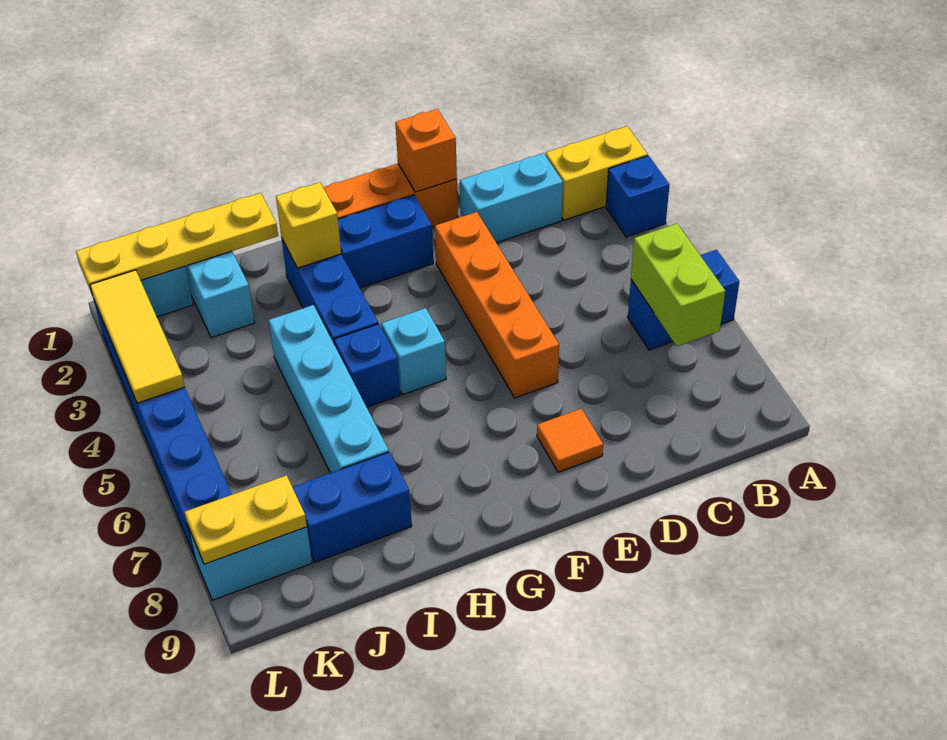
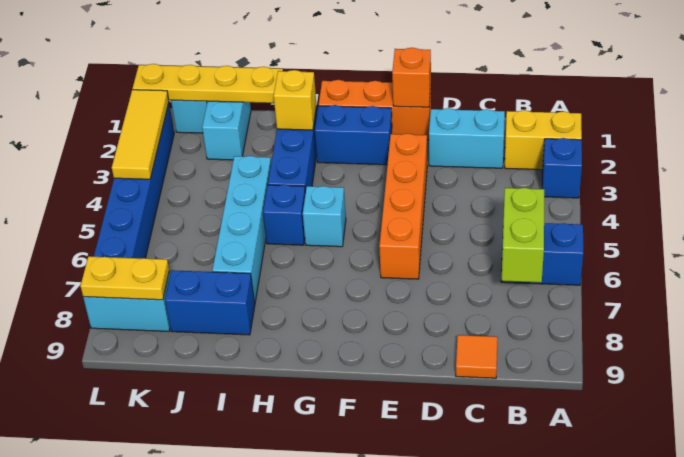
orange tile E8 level 1 -> orange tile C9 level 1

